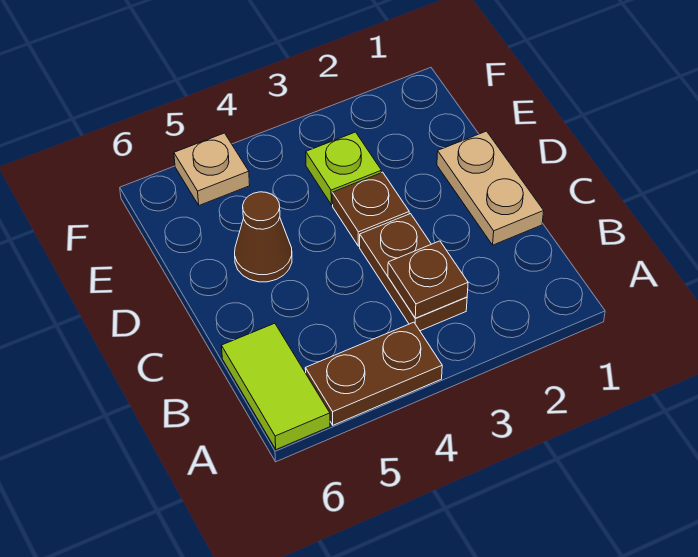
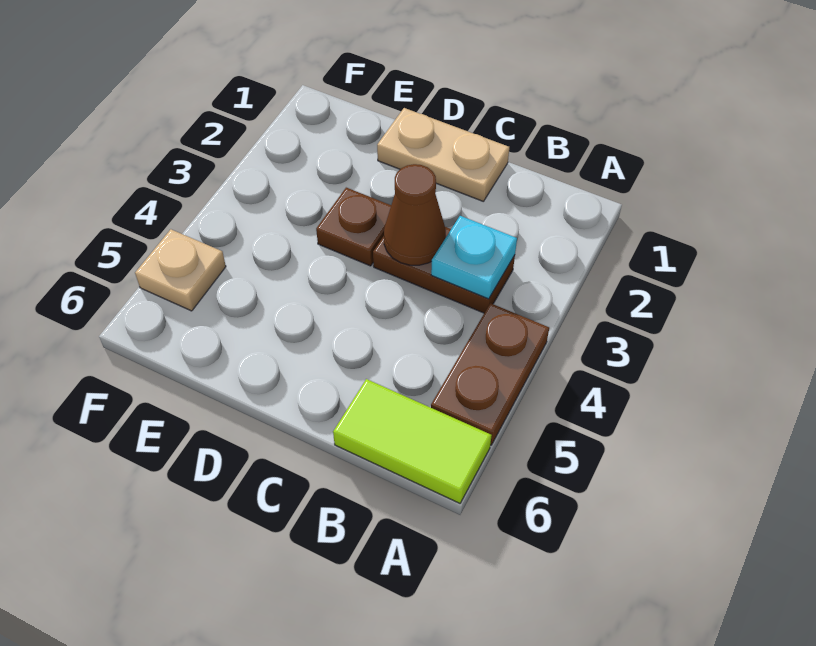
brown plate B3 level 2 -> cyan plate B3 level 2
brown cone D5 level 1 -> brown cone C3 level 2
lime plate E3 level 1 -> none

